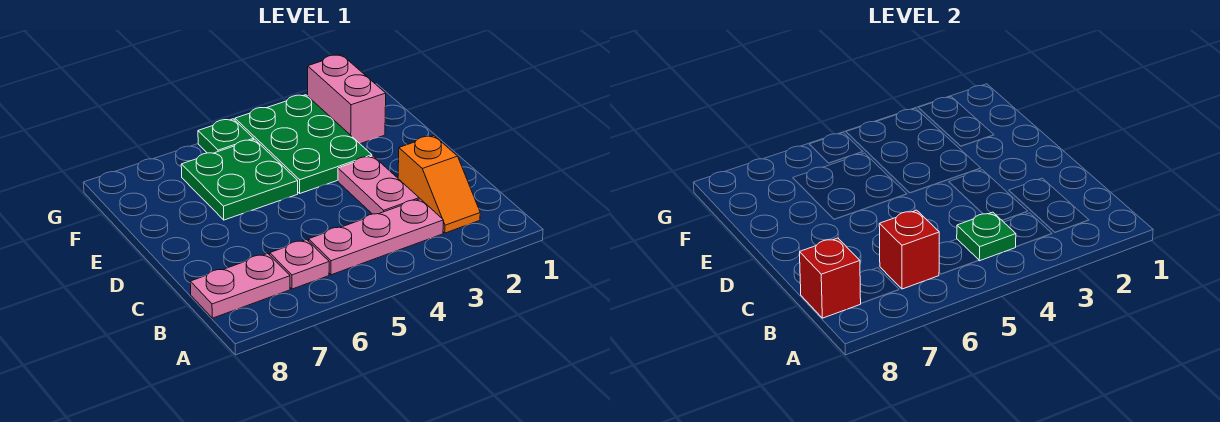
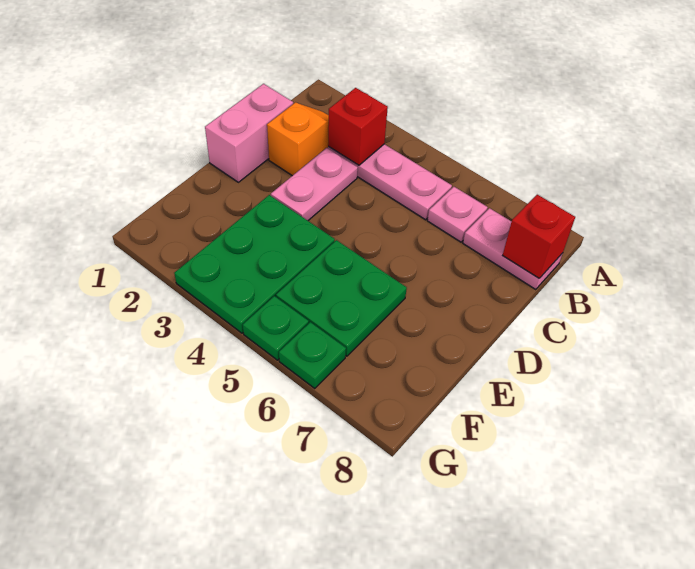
green plate B4 level 2 -> green plate G6 level 1
red brick B6 level 2 -> red brick B3 level 2
pink brick F2:G2 level 1 -> pink brick C1:D1 level 1

